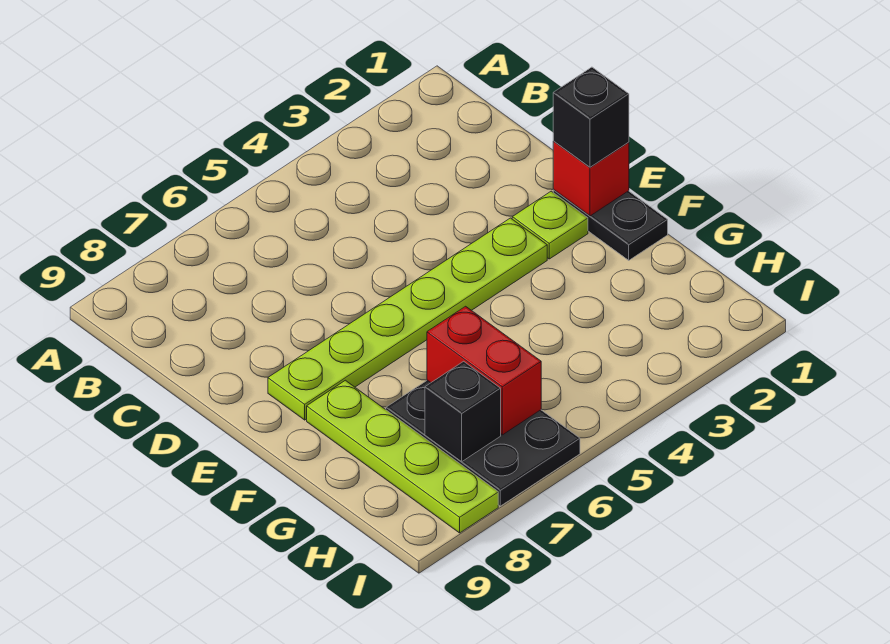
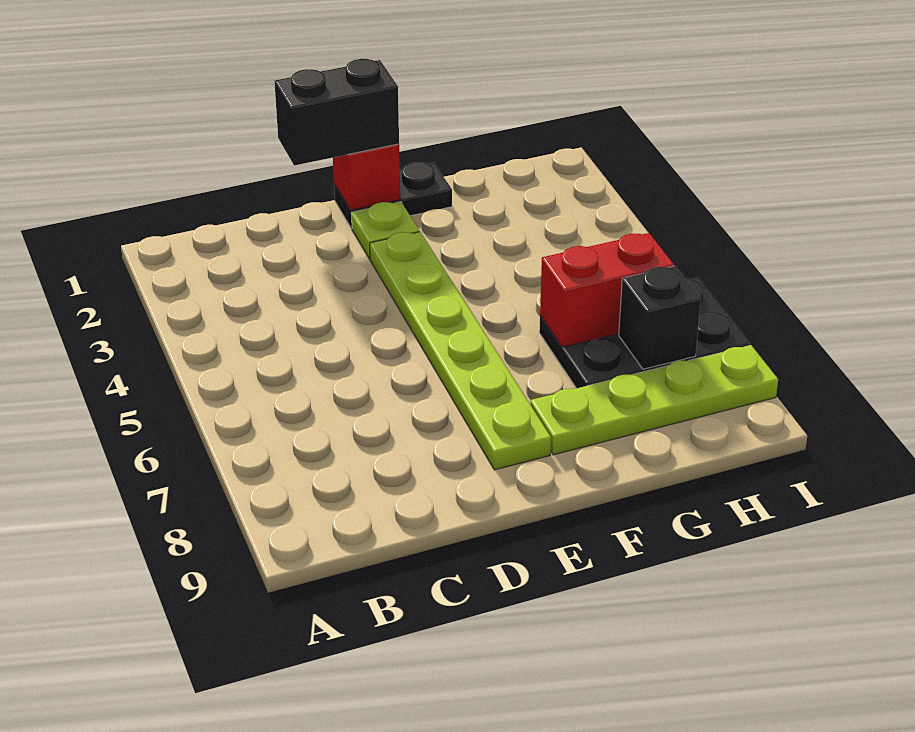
black brick E1 level 3 -> black brick D1:E1 level 3

